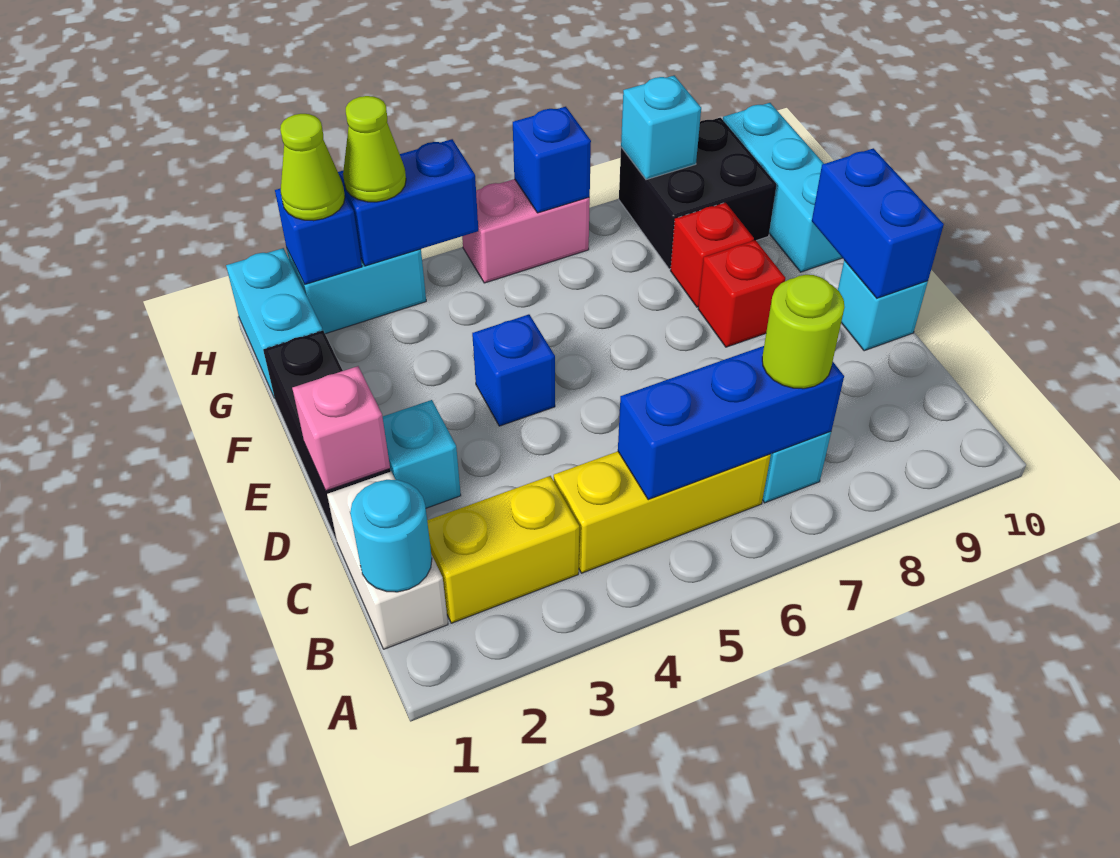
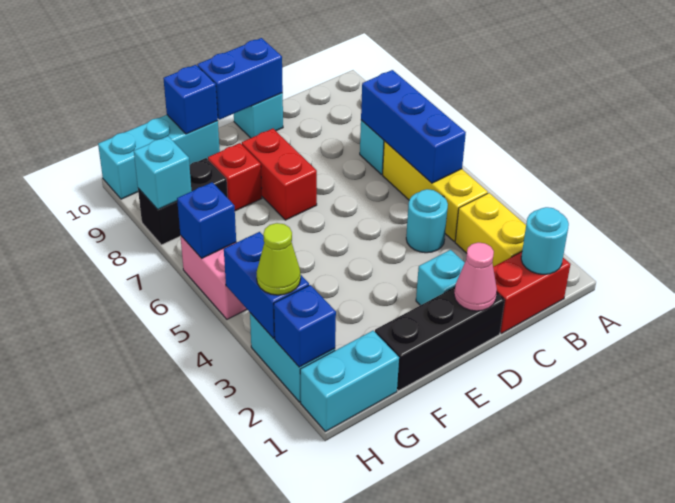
white brick B1:C1 level 1 -> red brick B1:C1 level 1
lime round brick B7 level 3 -> none
none -> cyan round brick C4 level 1
pink brick D1 level 2 -> pink cone D1 level 2
blue brick E4 level 1 -> blue brick F10 level 2
red brick E8 level 1 -> red brick E7:E8 level 1
black brick G8:H9 level 1 -> black brick G8:H8 level 1
lime cone H2 level 3 -> none

